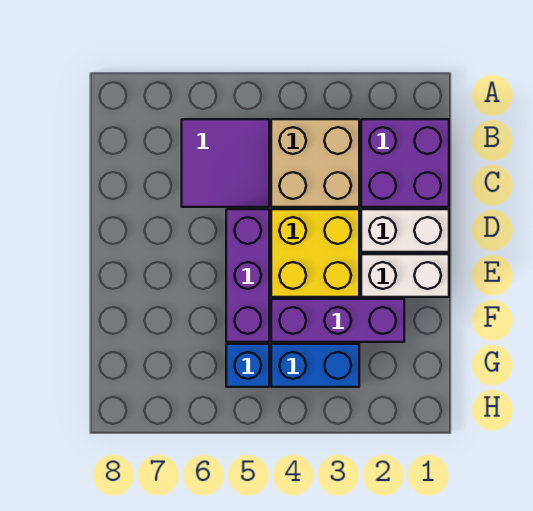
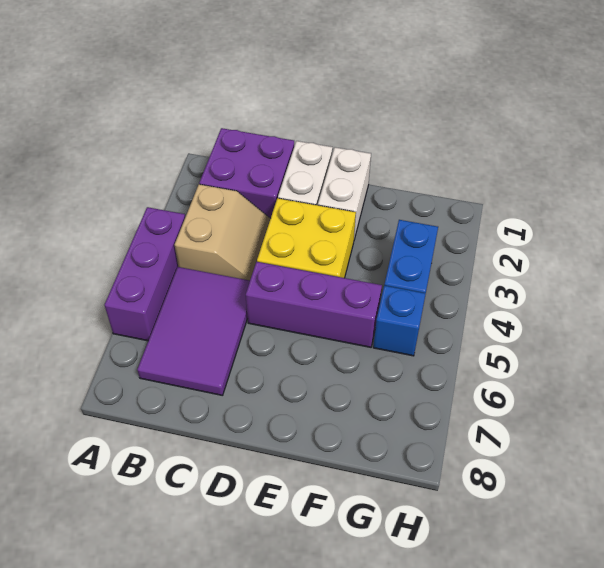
tan brick B3:C4 level 1 -> tan slope B3:C4 level 1 top B
purple tile B5:C6 level 1 -> purple tile B5:C7 level 1
purple brick F2:F4 level 1 -> purple brick A4:A6 level 1

